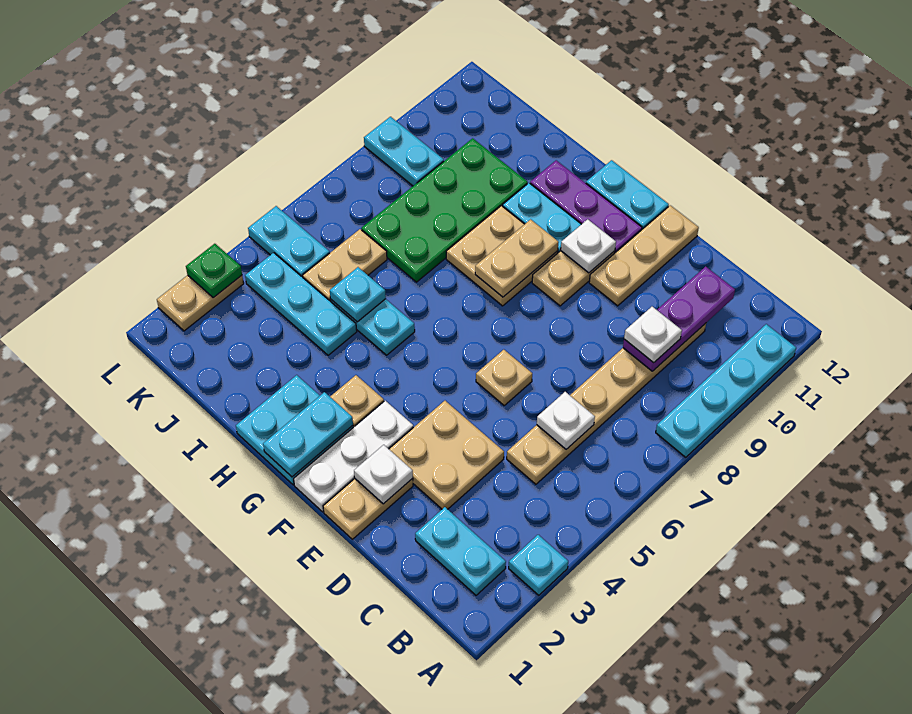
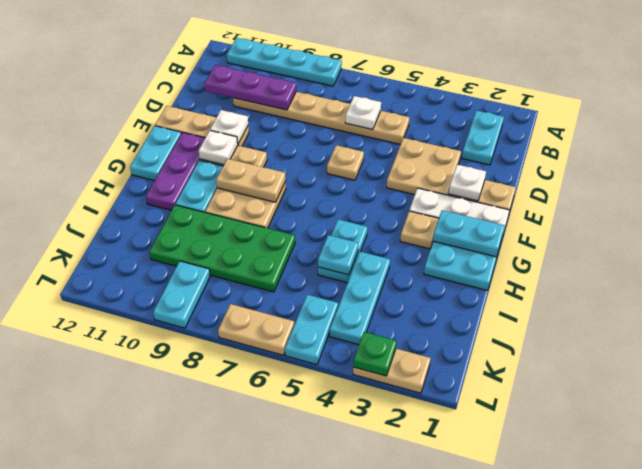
cyan plate A3 level 1 -> none
white plate C9 level 3 -> white plate E10 level 2
tan plate J5:J6 level 1 -> tan plate L6:L7 level 1

